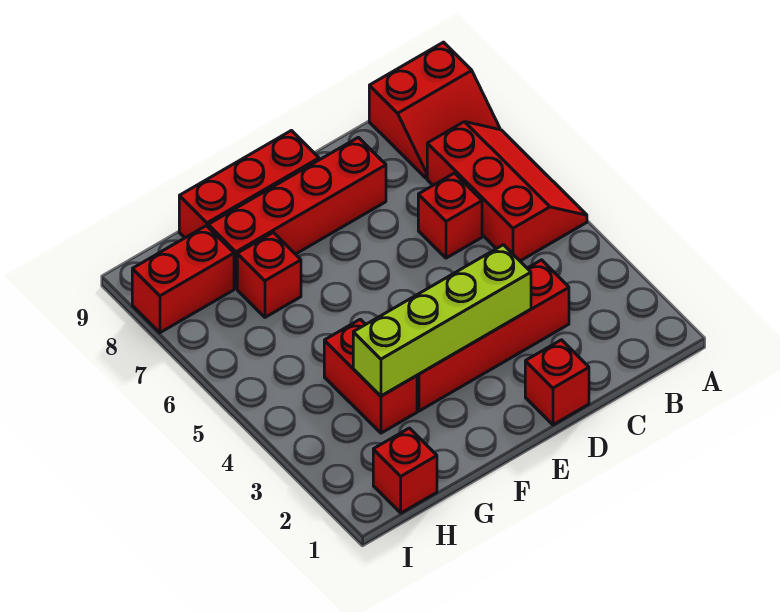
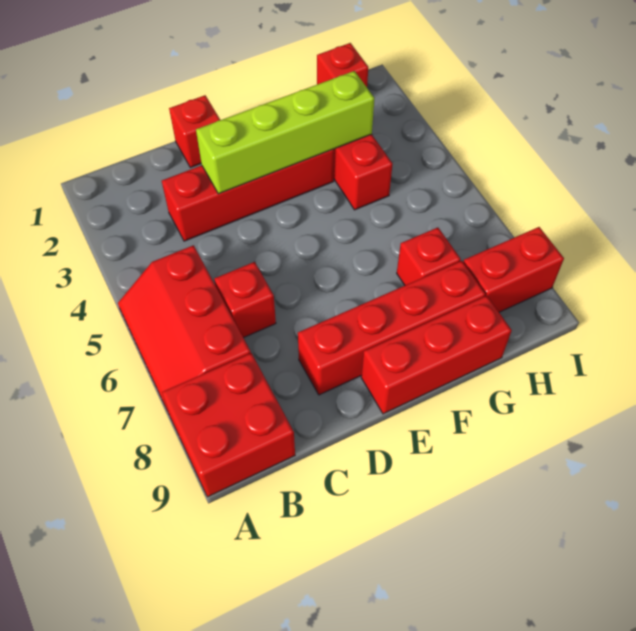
red slope A8:B9 level 1 top 9 -> red brick A8:B9 level 1

